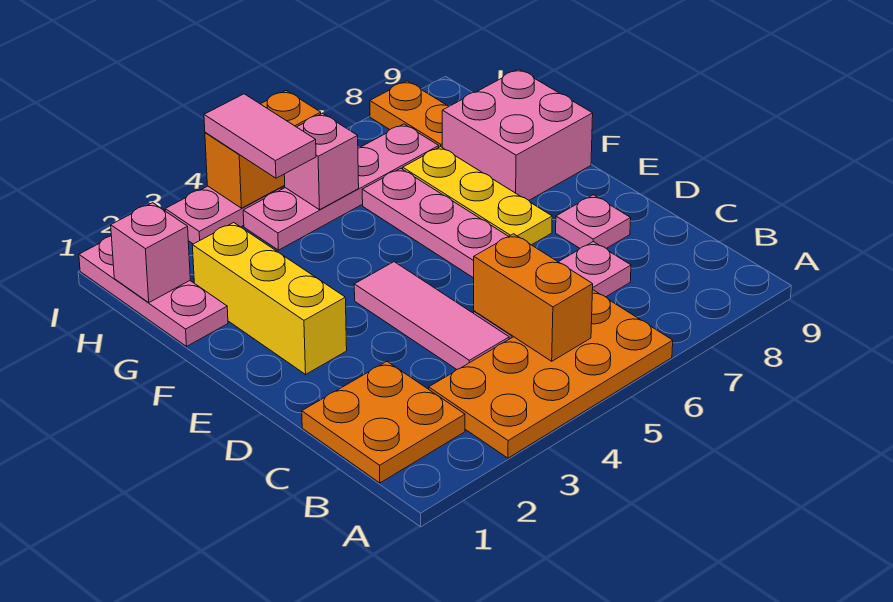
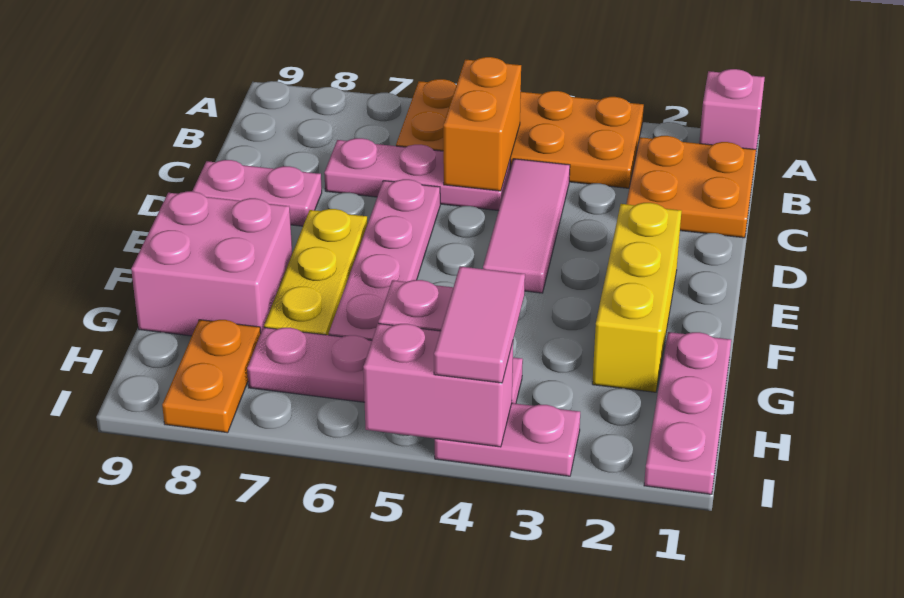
pink plate D8 level 1 -> pink plate D8:D9 level 1
pink brick H1 level 2 -> pink brick A1 level 1
orange brick I4:I5 level 2 -> pink brick I4:I5 level 2

